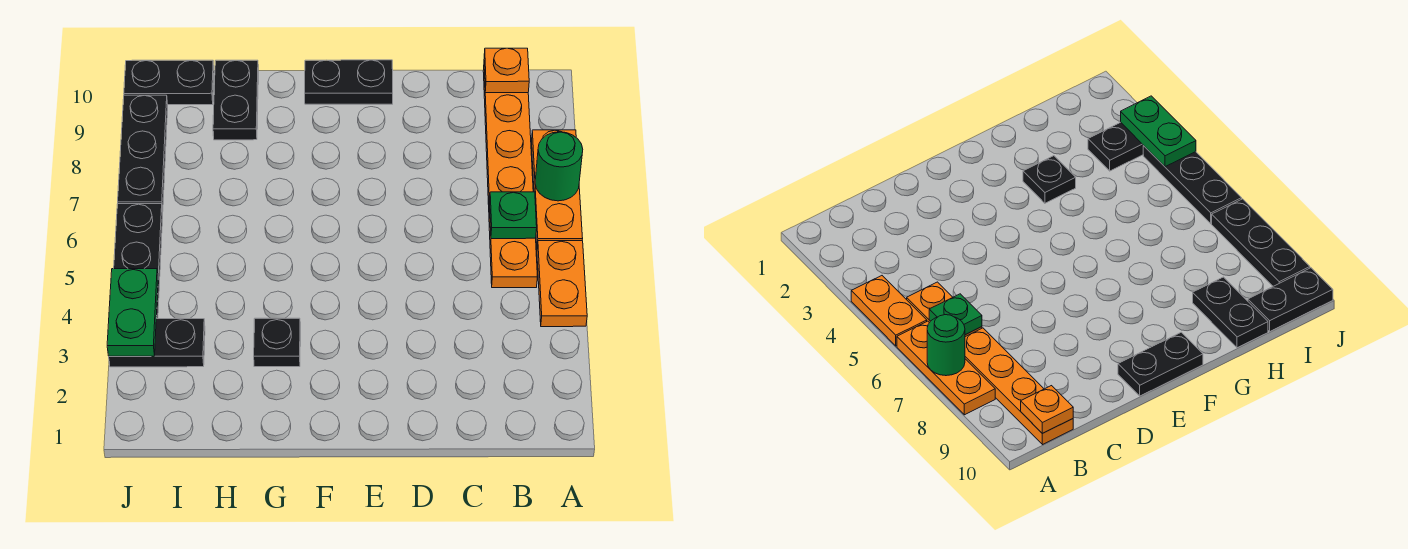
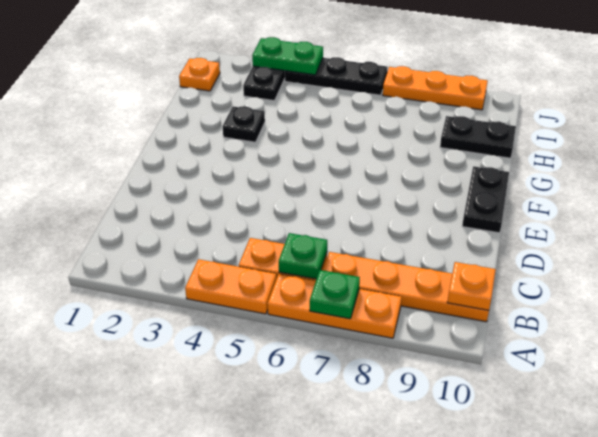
green round brick A7 level 2 -> green plate A7 level 2
none -> orange plate I1 level 1
black plate I10:J10 level 1 -> none
black plate J7:J9 level 1 -> orange plate J7:J9 level 1

